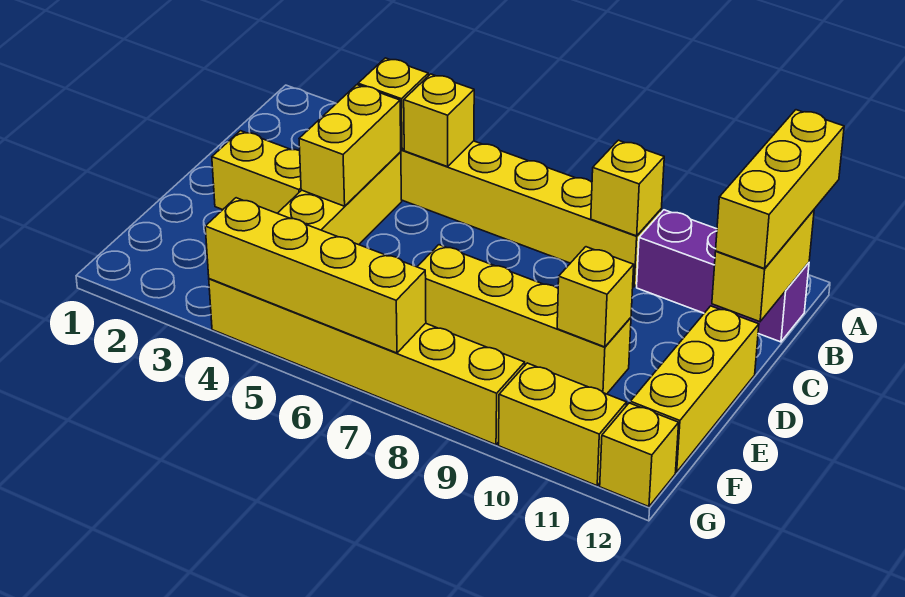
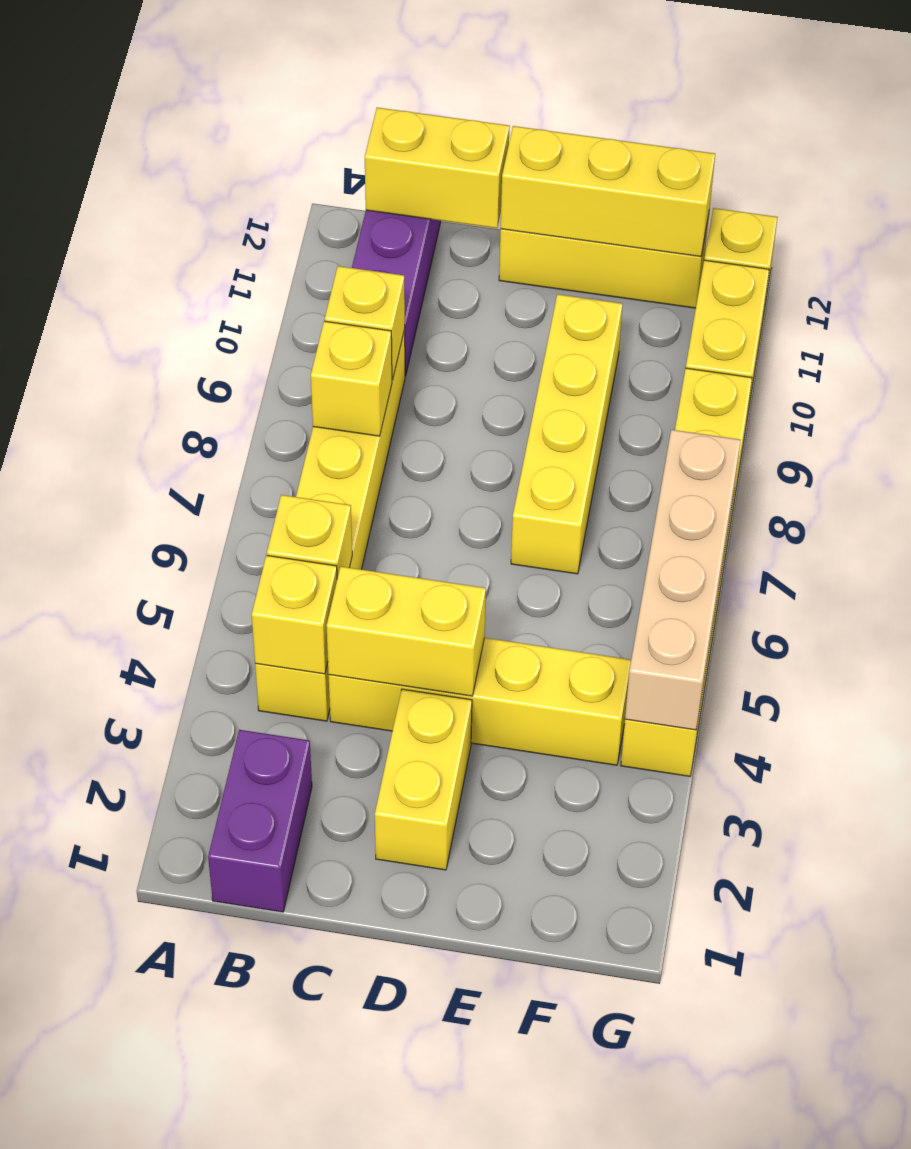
yellow brick A12:C12 level 3 -> yellow brick D12:F12 level 2
none -> purple brick B1:B2 level 1
yellow brick E10 level 2 -> yellow brick B8 level 2
yellow brick G4:G7 level 2 -> tan brick G4:G7 level 2

